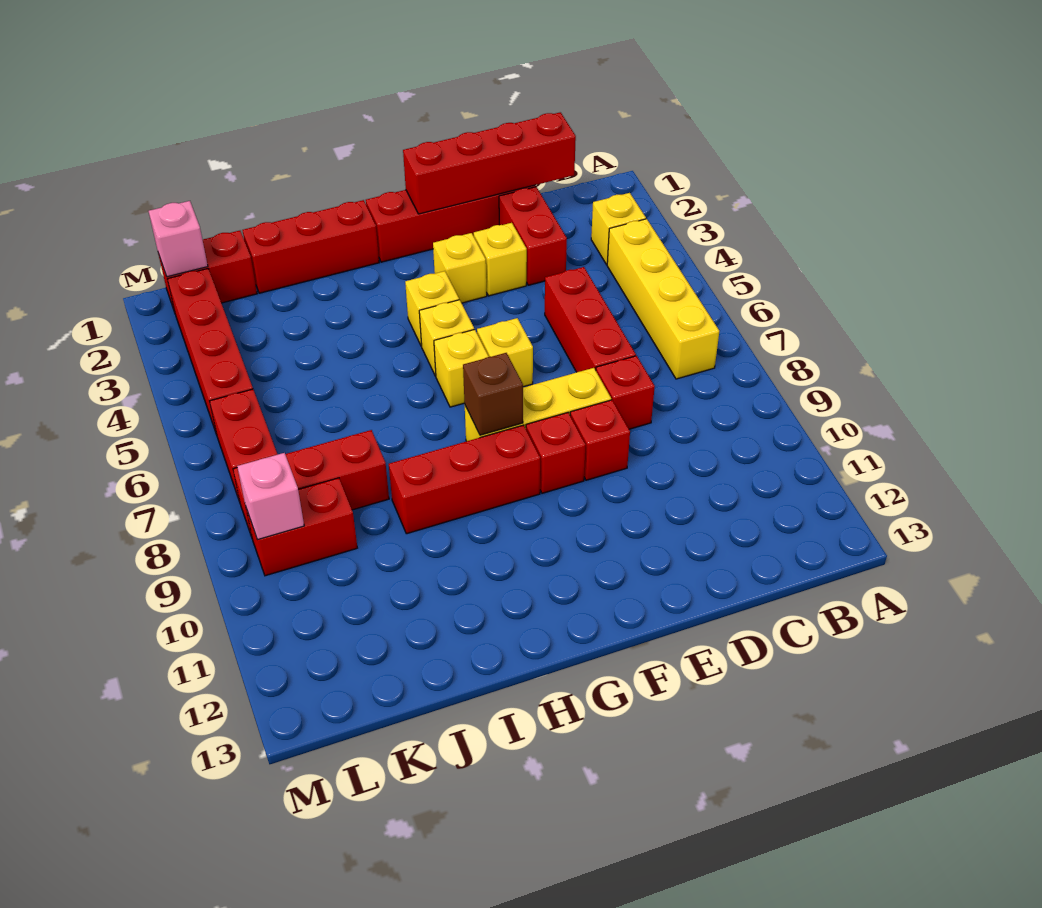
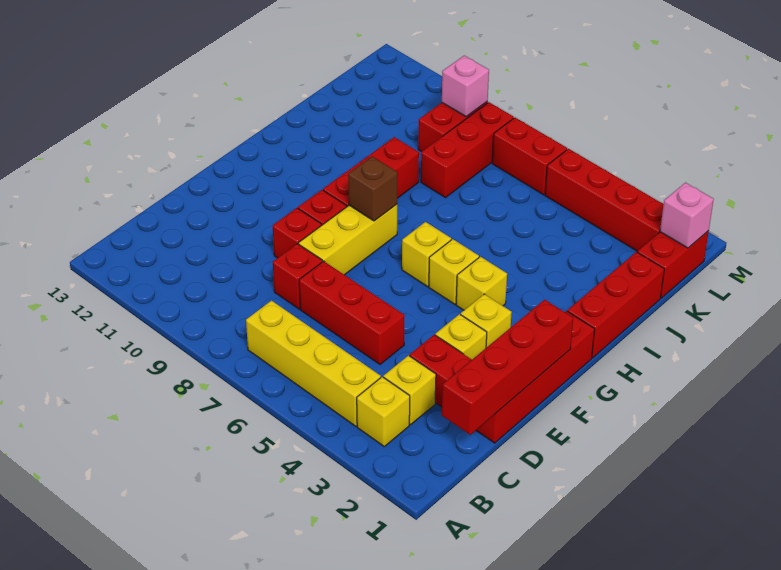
yellow brick F6 level 1 -> yellow brick C3 level 1

